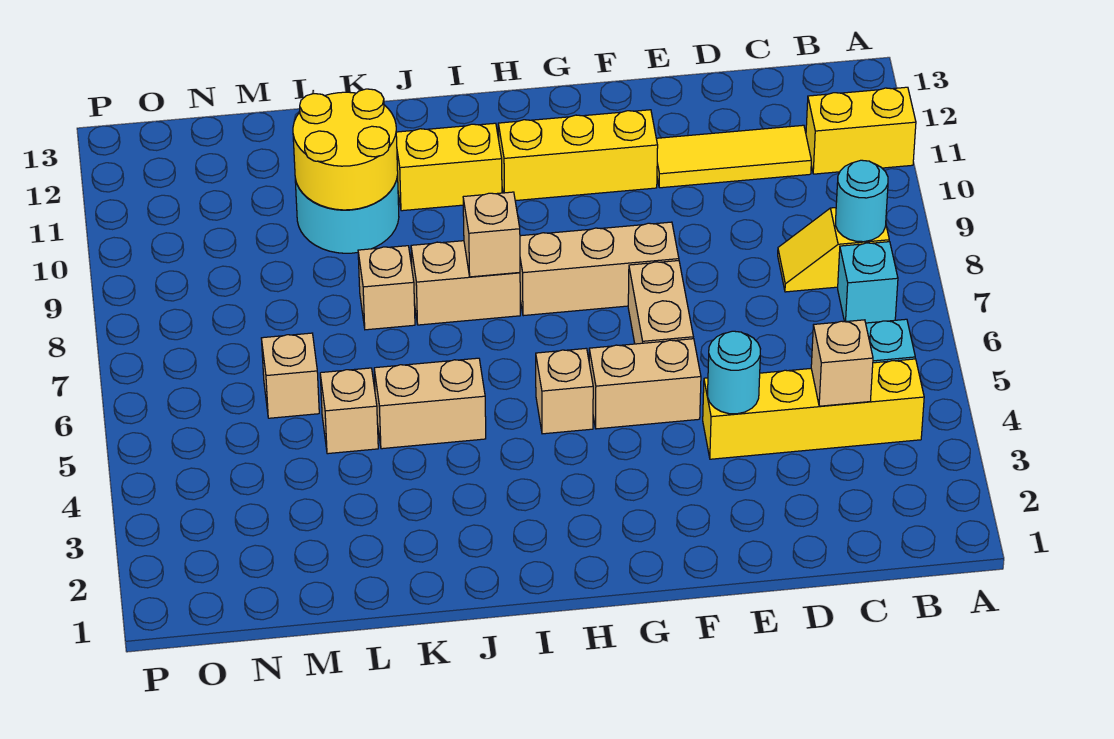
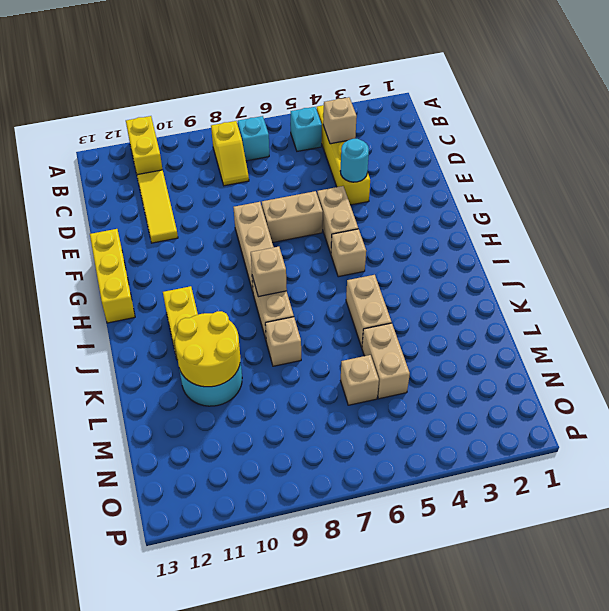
cyan round brick B8 level 2 -> none
yellow brick F11:H11 level 1 -> yellow brick F13:H13 level 1
tan brick L5 level 1 -> tan brick L5:M5 level 1

